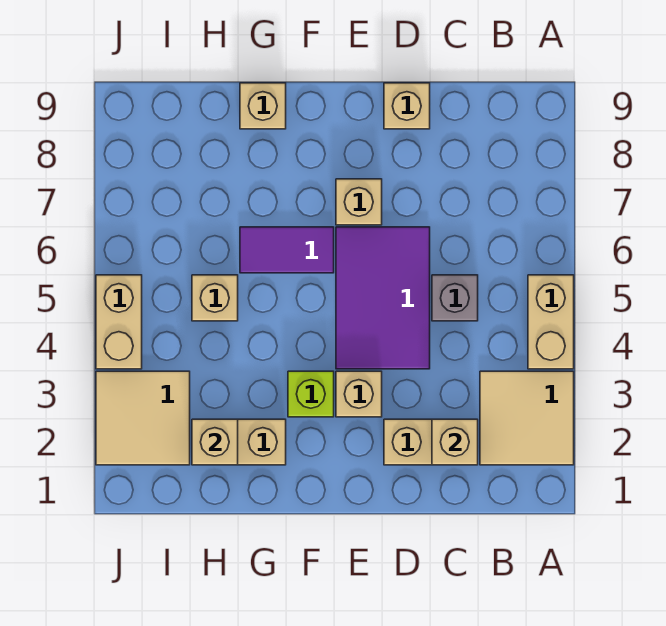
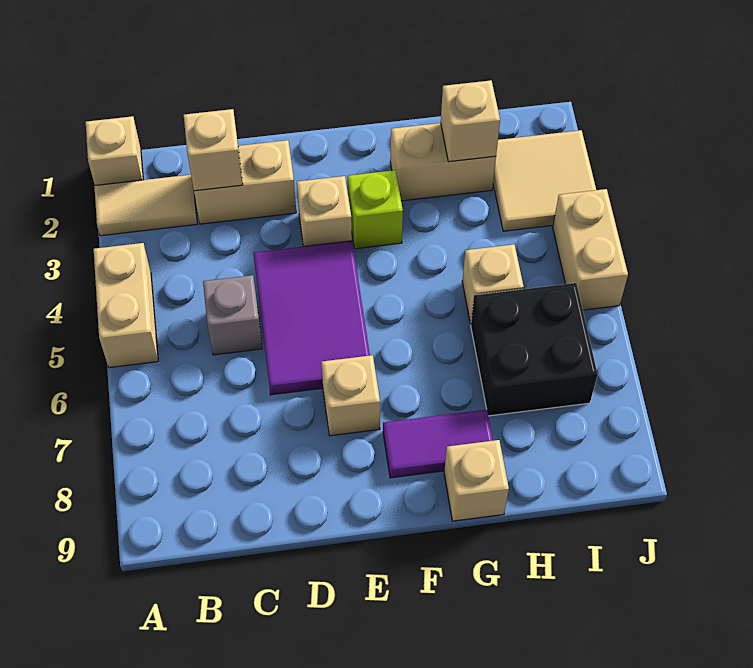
tan tile A2:B3 level 1 -> tan tile A2:B2 level 1
tan brick D9 level 1 -> tan brick A1 level 1
purple tile F6:G6 level 1 -> purple tile F8:G8 level 1
none -> black brick H6:I7 level 1

